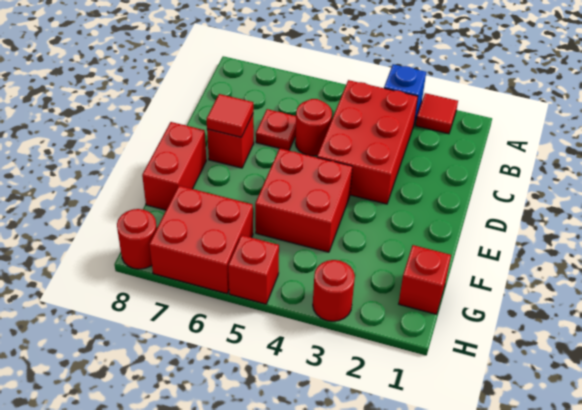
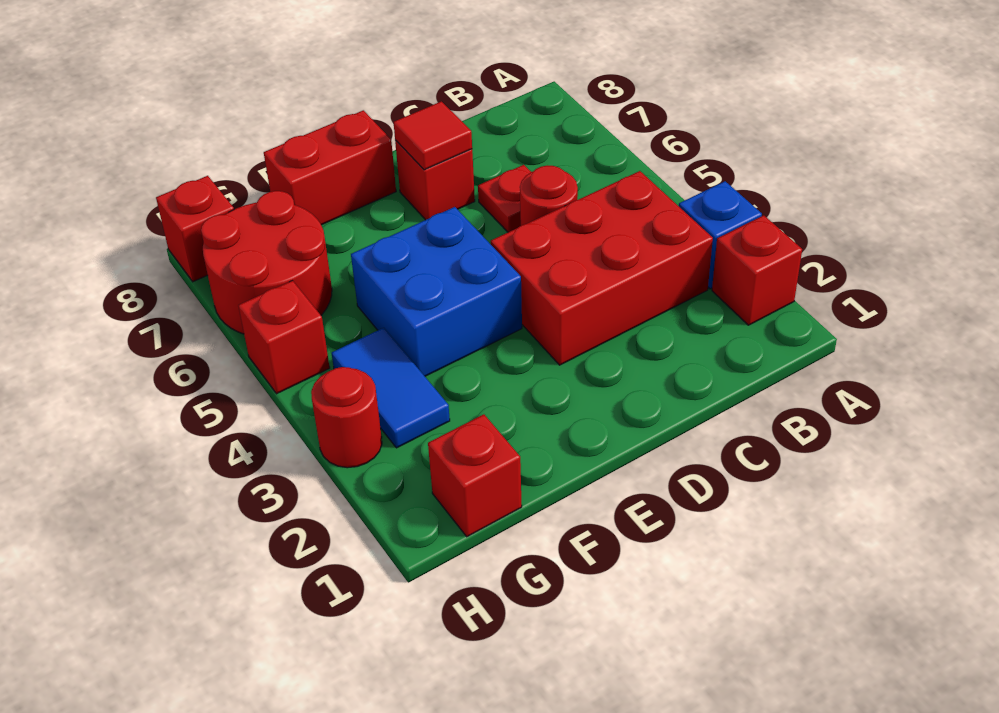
red tile A2 level 1 -> red brick A2 level 1
red brick E4:F5 level 1 -> blue brick E4:F5 level 1
none -> blue tile G3:G4 level 1
red brick G6:H7 level 1 -> red round brick G6:H7 level 1
red round brick H8 level 1 -> red brick H8 level 1

